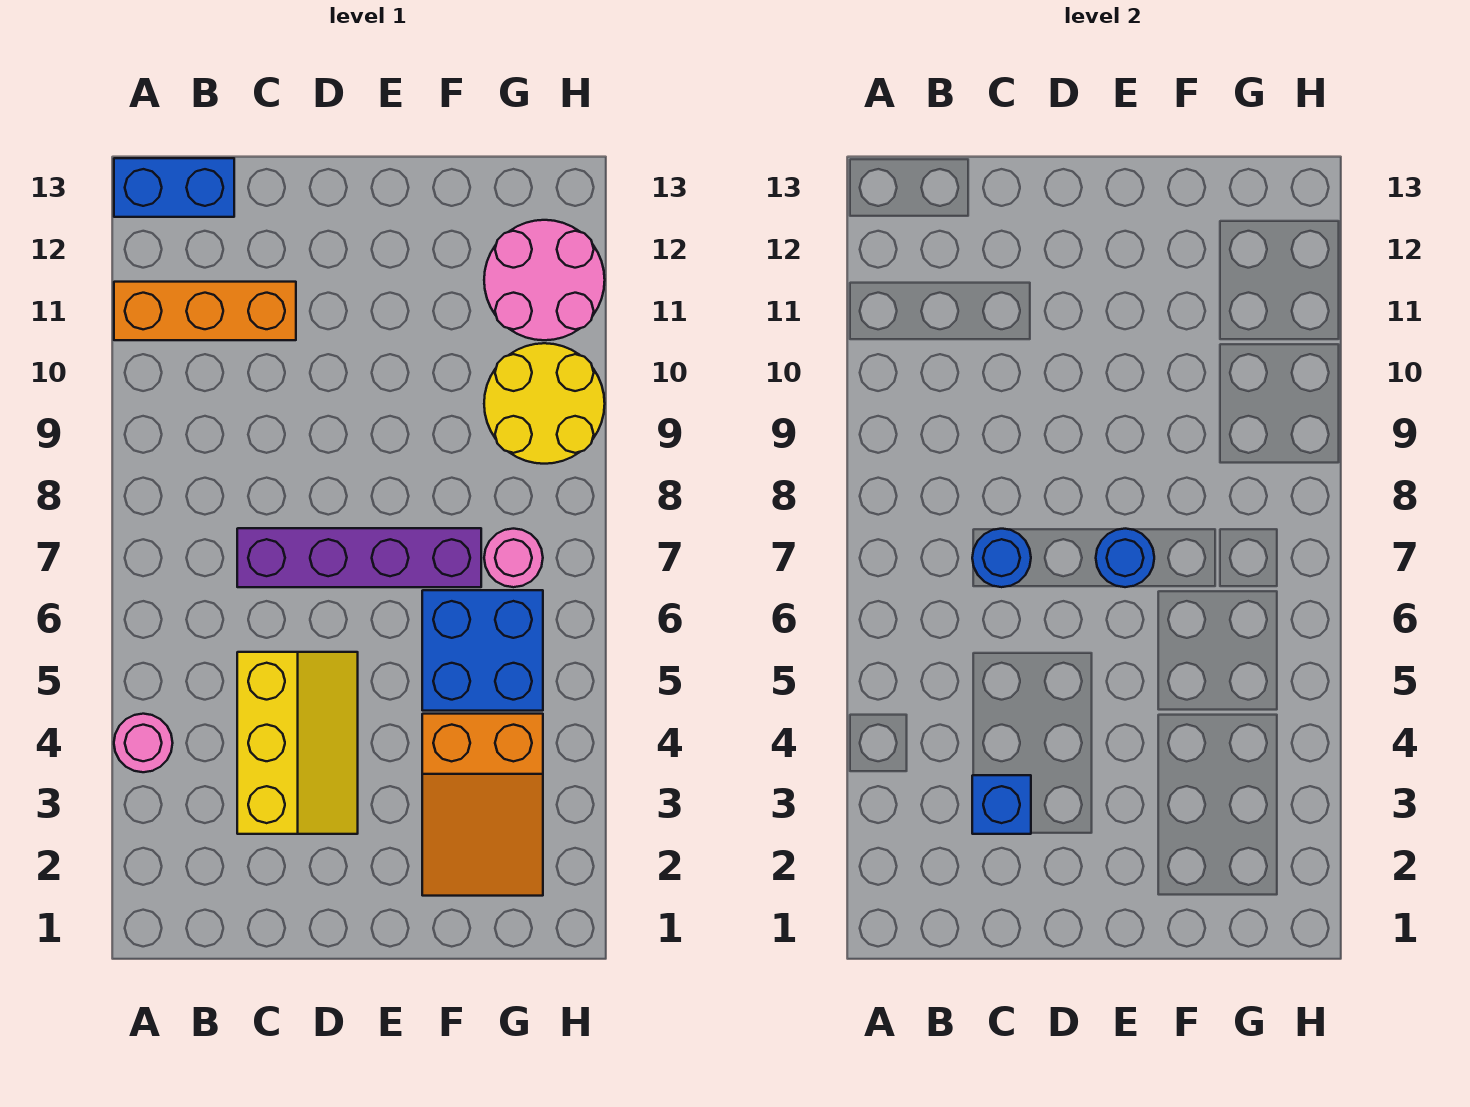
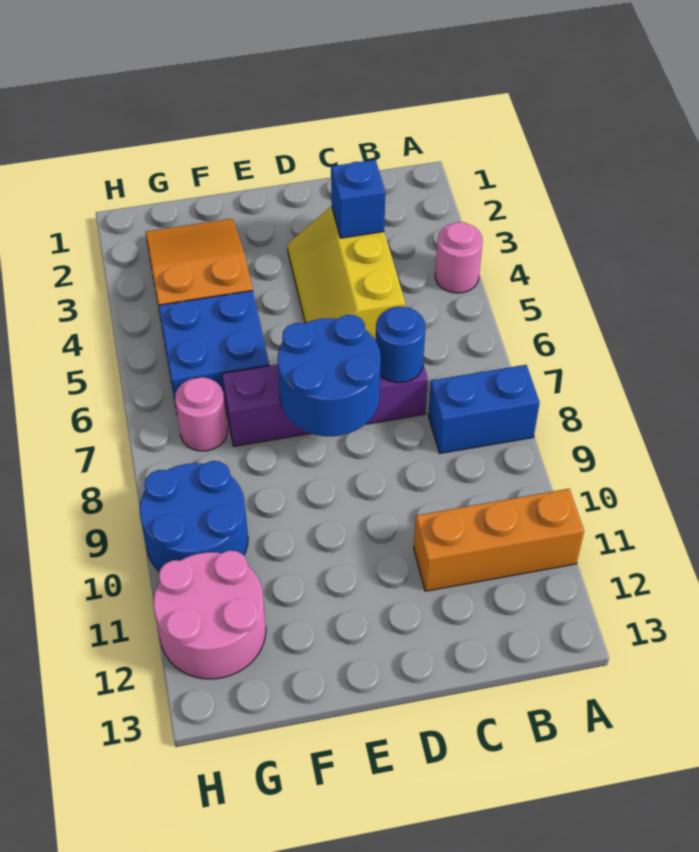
blue brick A13:B13 level 1 -> blue brick A8:B8 level 1
blue round brick E7 level 2 -> blue round brick D7:E8 level 2
yellow round brick G9:H10 level 1 -> blue round brick G9:H10 level 1

